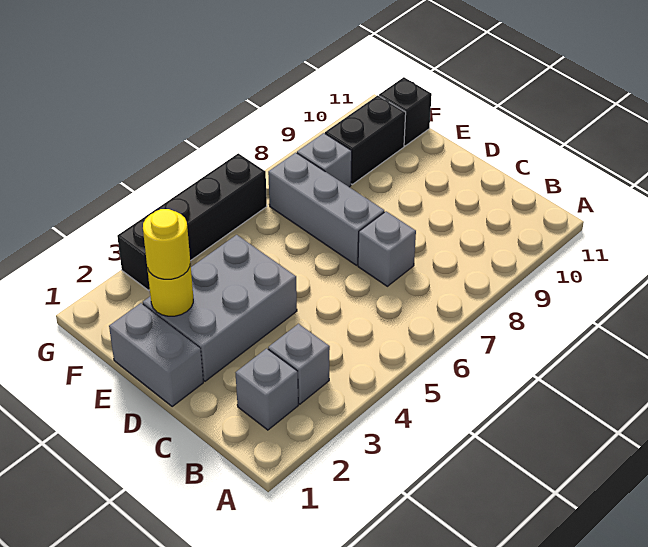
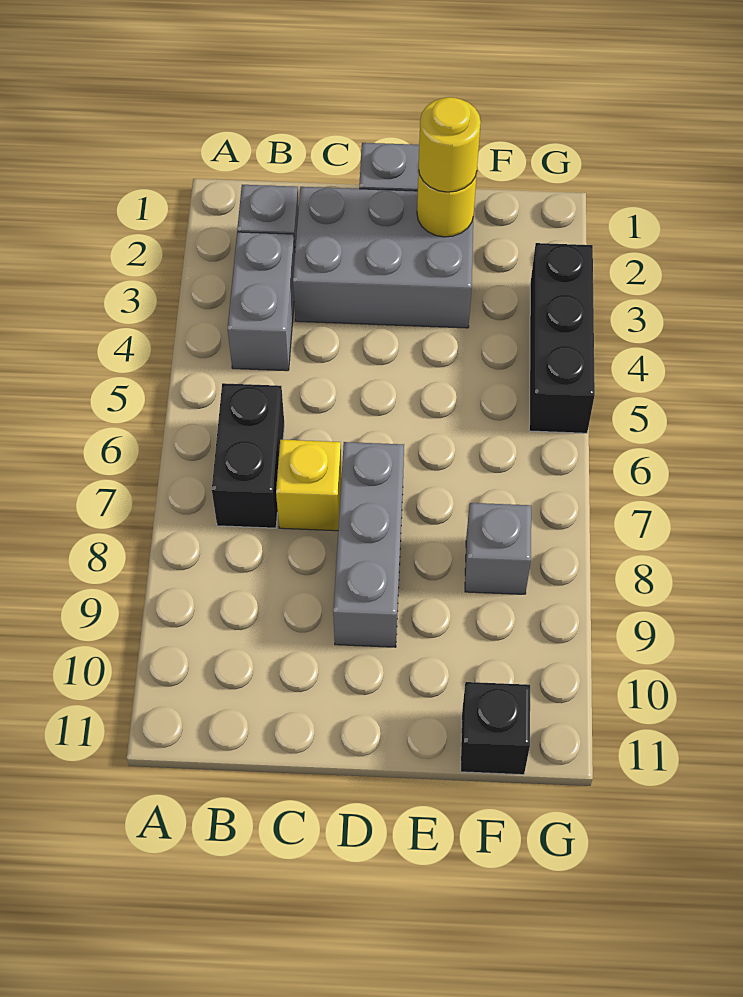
grey brick B3 level 1 -> grey brick B3:B4 level 1
grey brick C7 level 1 -> yellow brick C7 level 1
grey brick D2:E4 level 1 -> grey brick C2:E3 level 1
grey brick D7:F7 level 1 -> grey brick D7:D9 level 1
black brick F9:F10 level 1 -> black brick B6:B7 level 1
black brick G3:G6 level 1 -> black brick G3:G5 level 1

